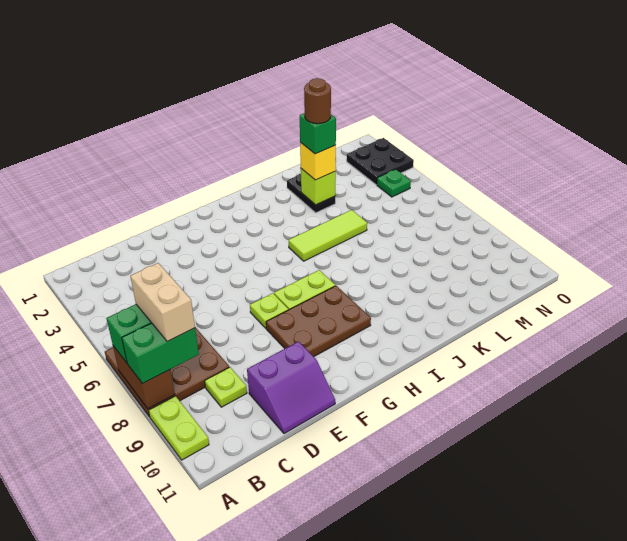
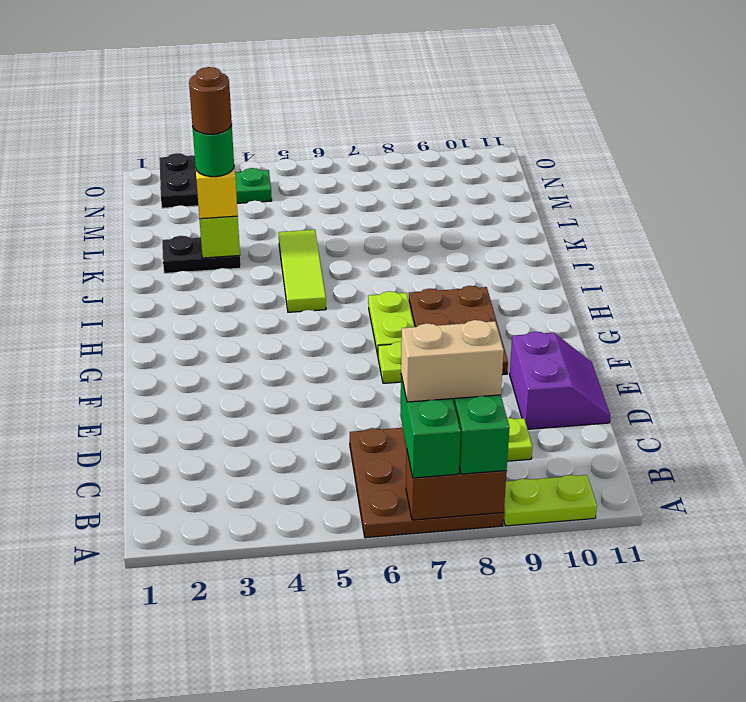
green brick K3 level 4 -> green round brick K3 level 4

